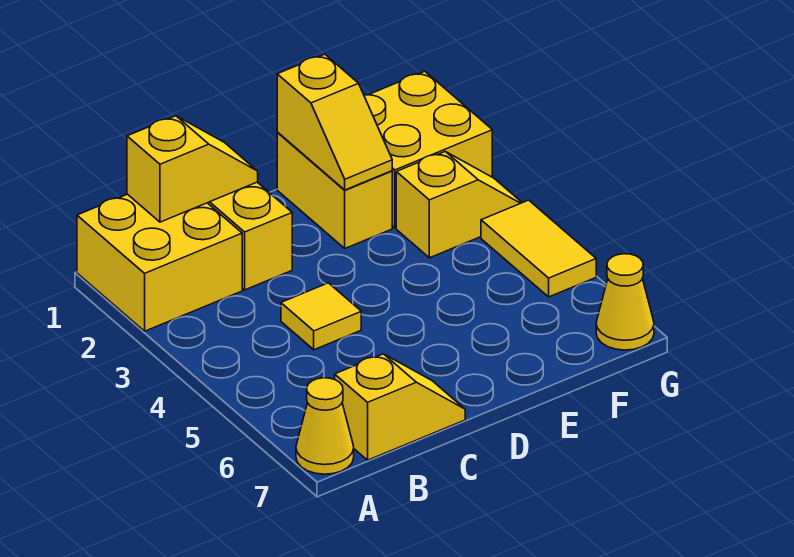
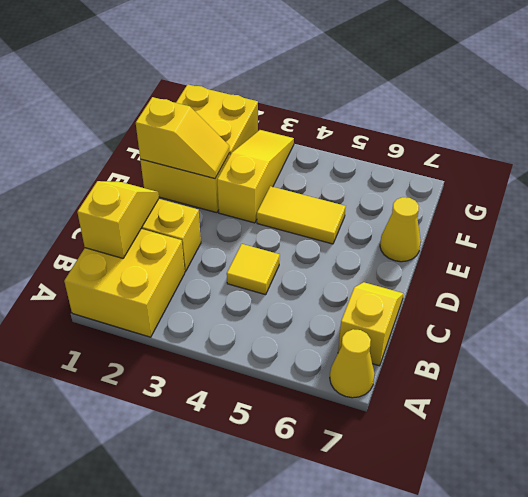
yellow slope F3:G3 level 1 top F -> yellow slope E3:G3 level 1 top E
yellow tile G4:G5 level 1 -> yellow tile E4:E5 level 1
yellow cone G7 level 1 -> yellow cone E7 level 1

